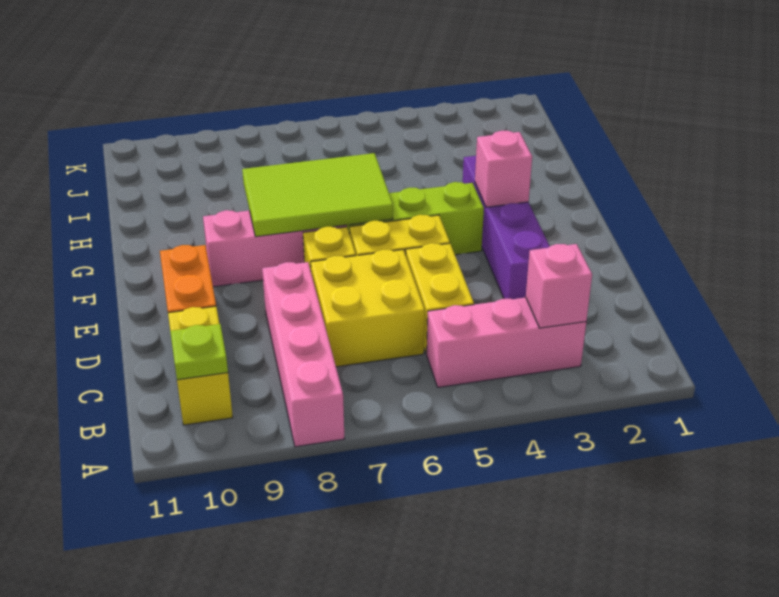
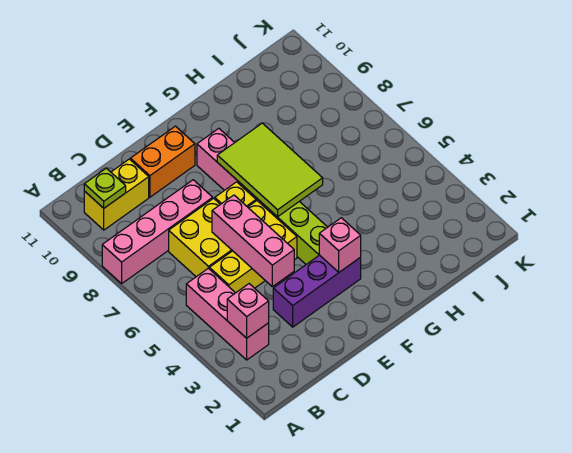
purple brick D3:G3 level 1 -> purple brick D3:F3 level 1
none -> pink brick D4:D6 level 2

